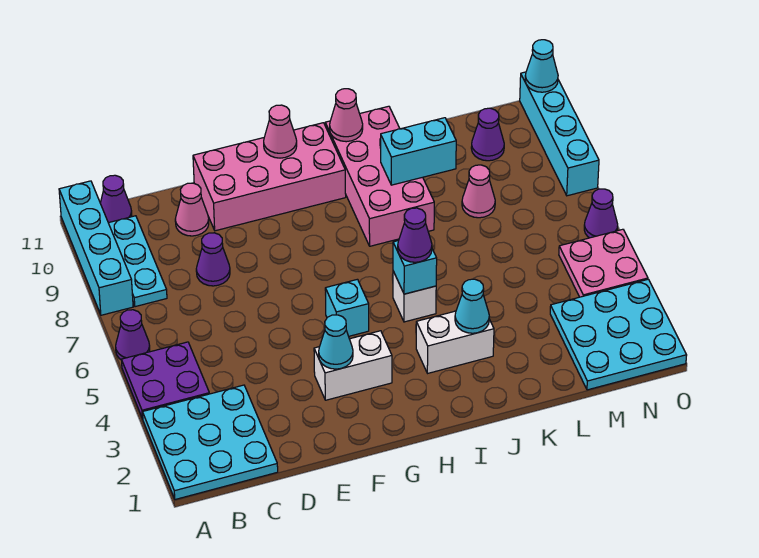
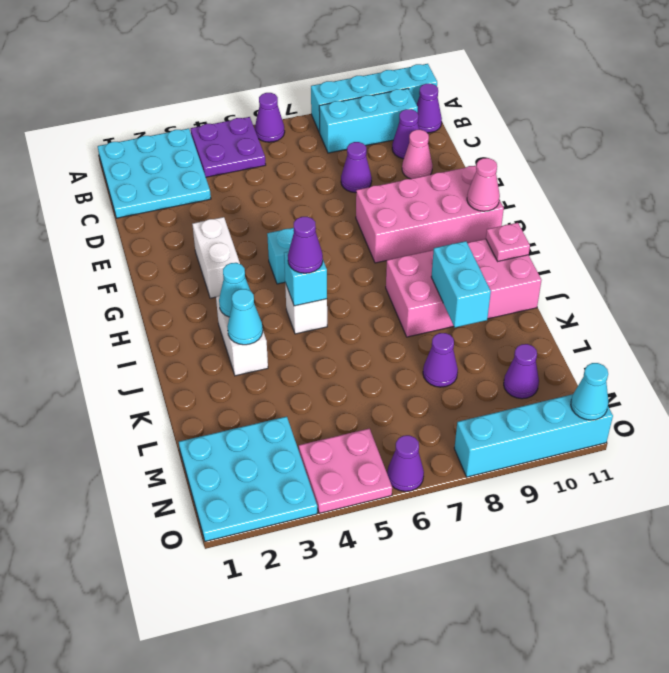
cyan plate B8:B10 level 1 -> cyan brick B8:B10 level 1
none -> purple cone C10 level 1
pink brick E10:H11 level 1 -> pink brick F8:G11 level 1
cyan cone F3 level 2 -> cyan cone I3 level 2
pink cone I11 level 2 -> pink plate I11 level 2
pink cone L8 level 1 -> purple cone L8 level 1

